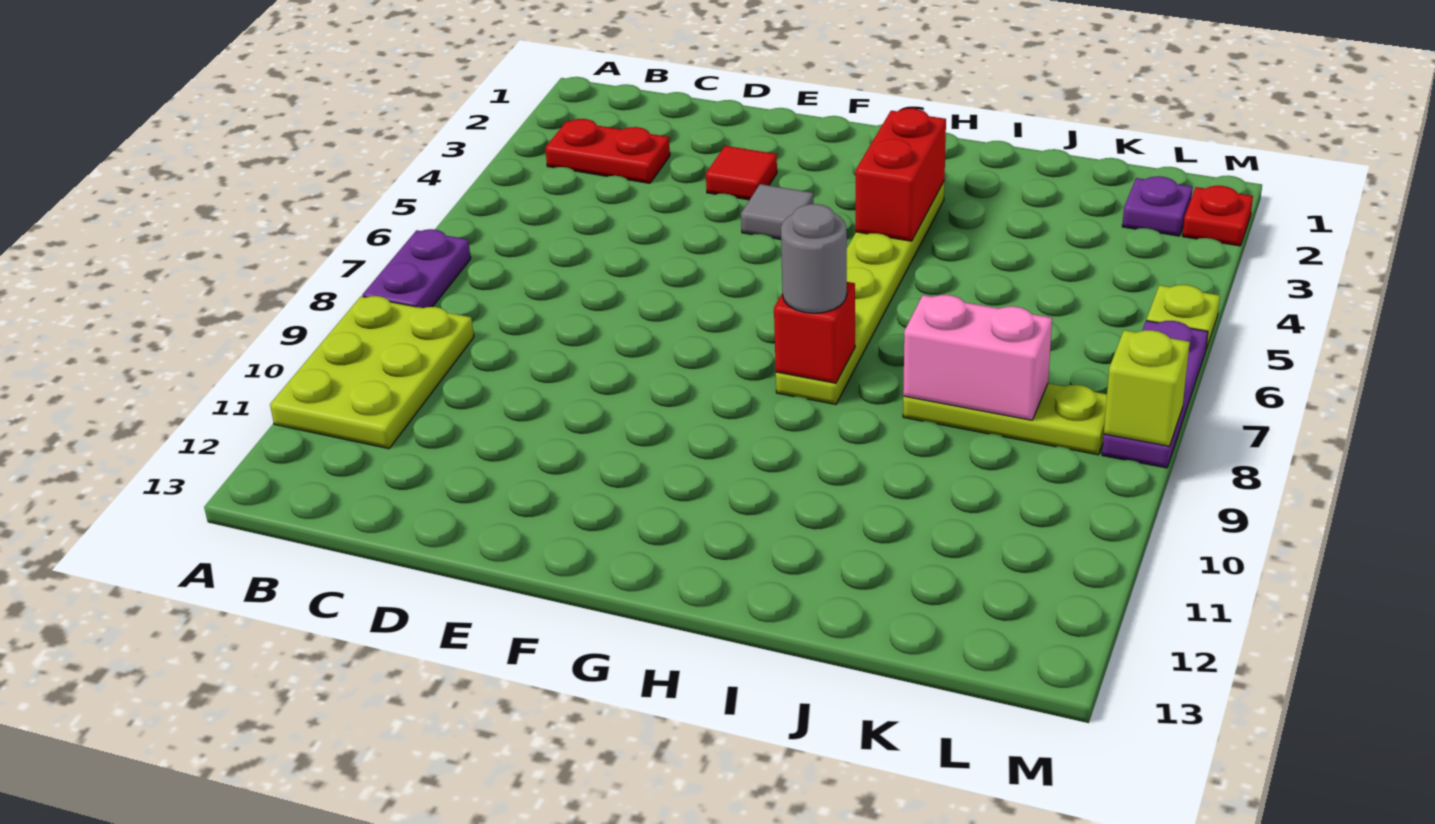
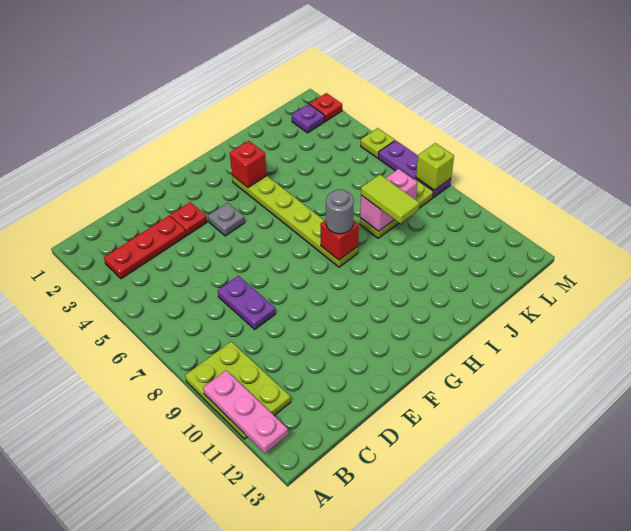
purple plate A7:A8 level 1 -> purple plate D7:D8 level 1
none -> pink plate A10:A12 level 2
red plate B3:C3 level 1 -> red plate B3:D3 level 1
red tile E3 level 1 -> red plate E3 level 1
grey tile F4 level 1 -> grey plate F4 level 1
red brick H3:H4 level 2 -> red brick H3 level 2
none -> lime tile J8:J9 level 3

